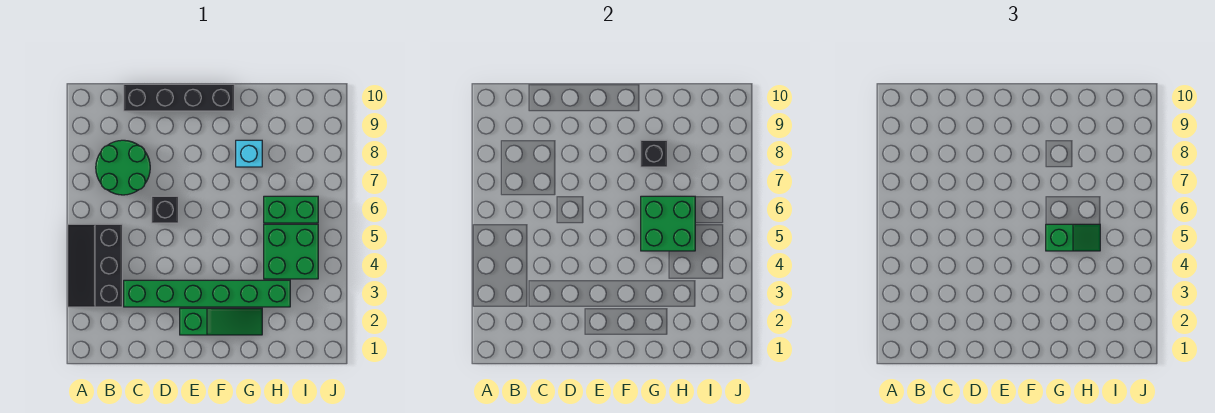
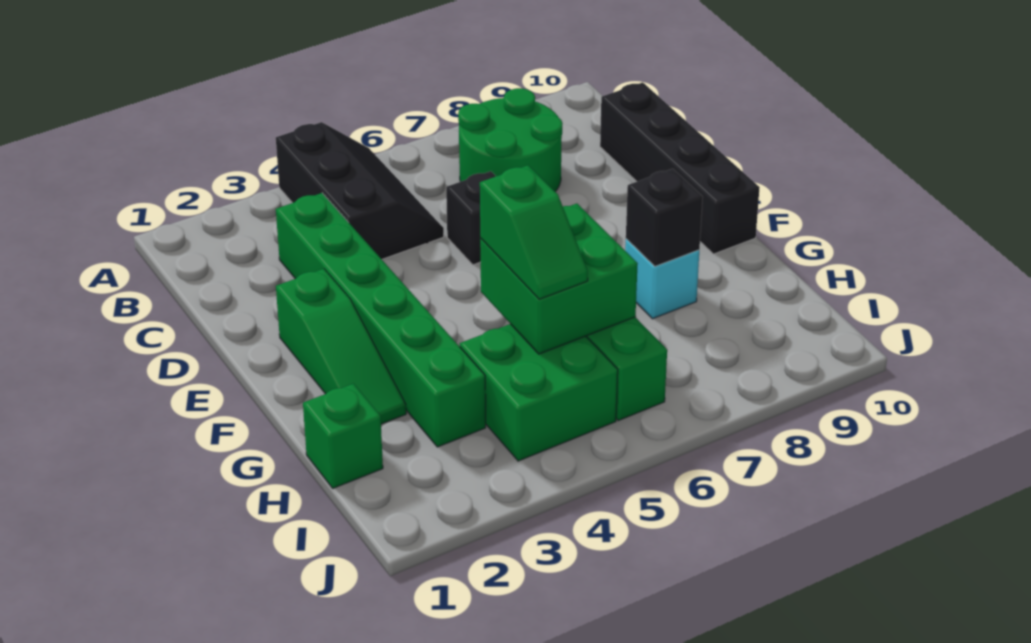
black slope A3:B5 level 1 top B -> black slope A4:C5 level 1 top 4
none -> green brick H1 level 1

